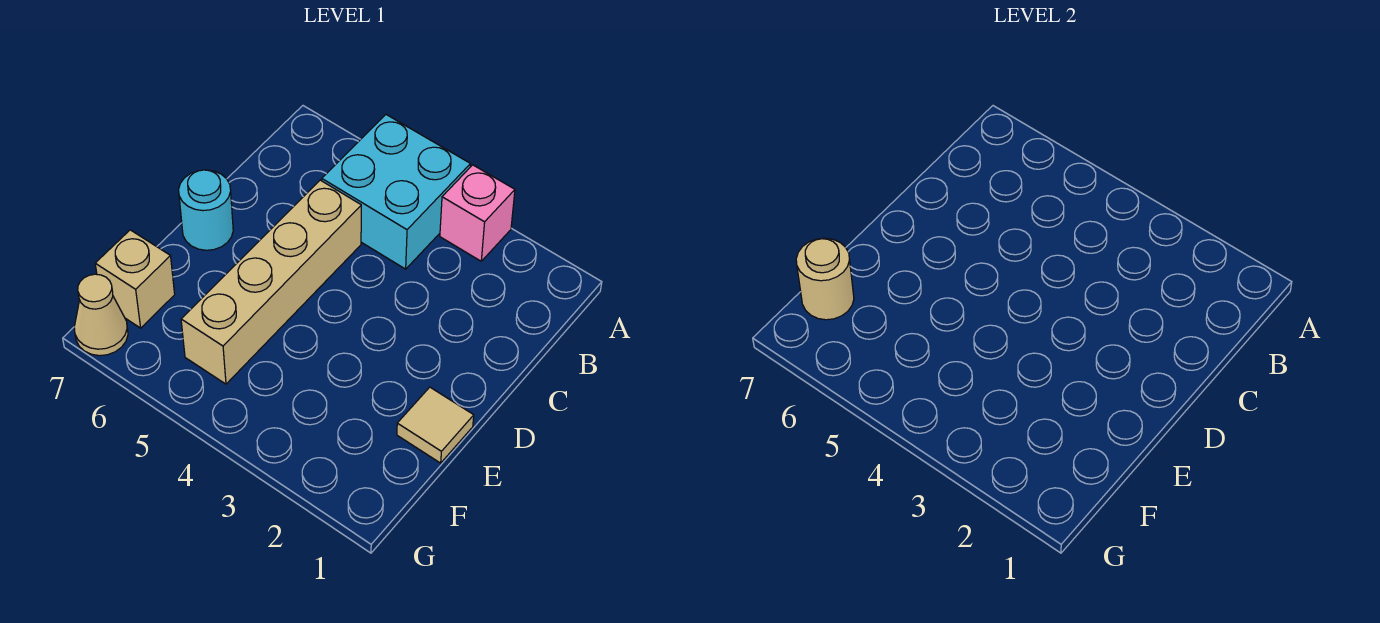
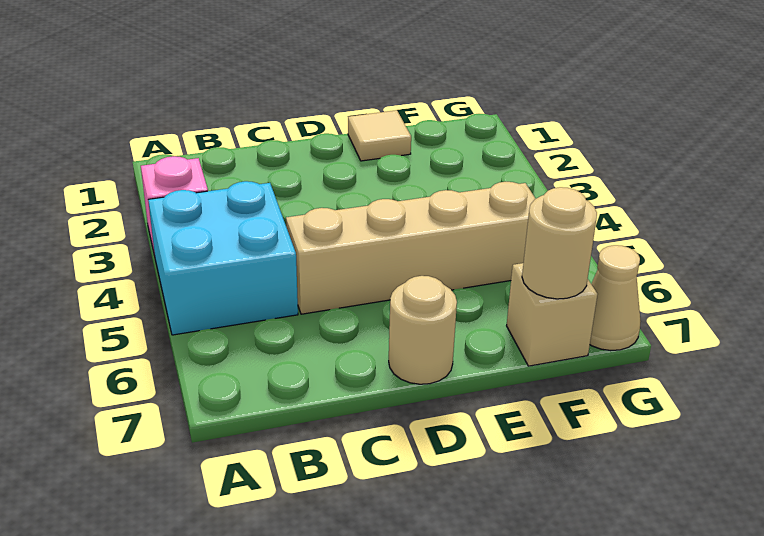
cyan round brick D7 level 1 -> tan round brick D7 level 1

